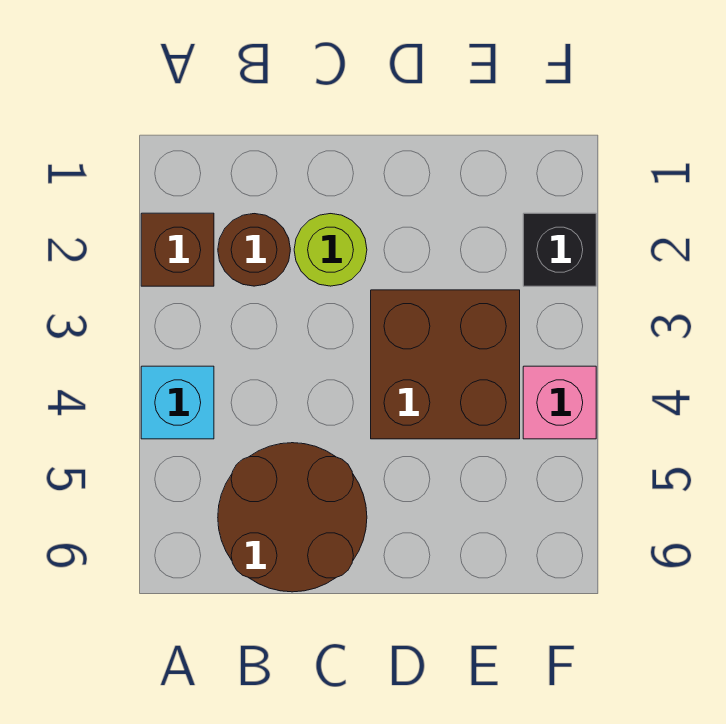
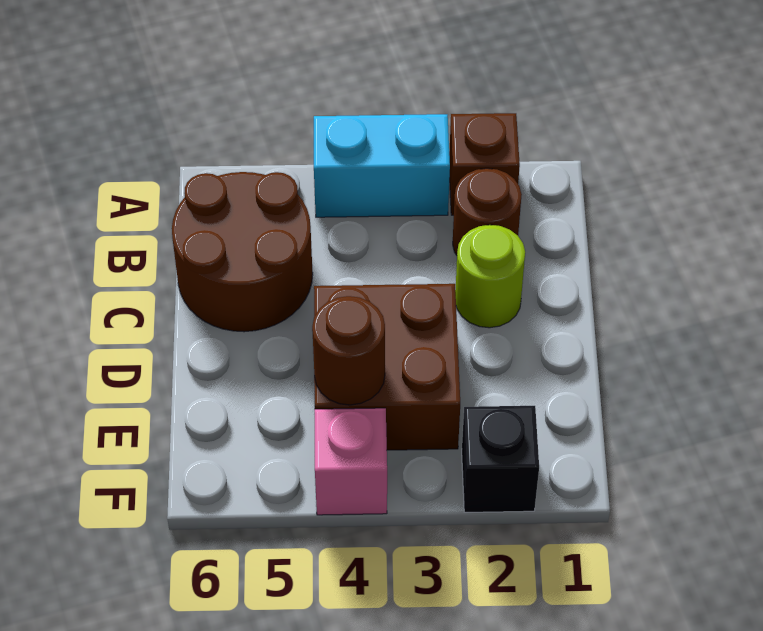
cyan brick A4 level 1 -> cyan brick A3:A4 level 1
none -> brown round brick E4 level 2

